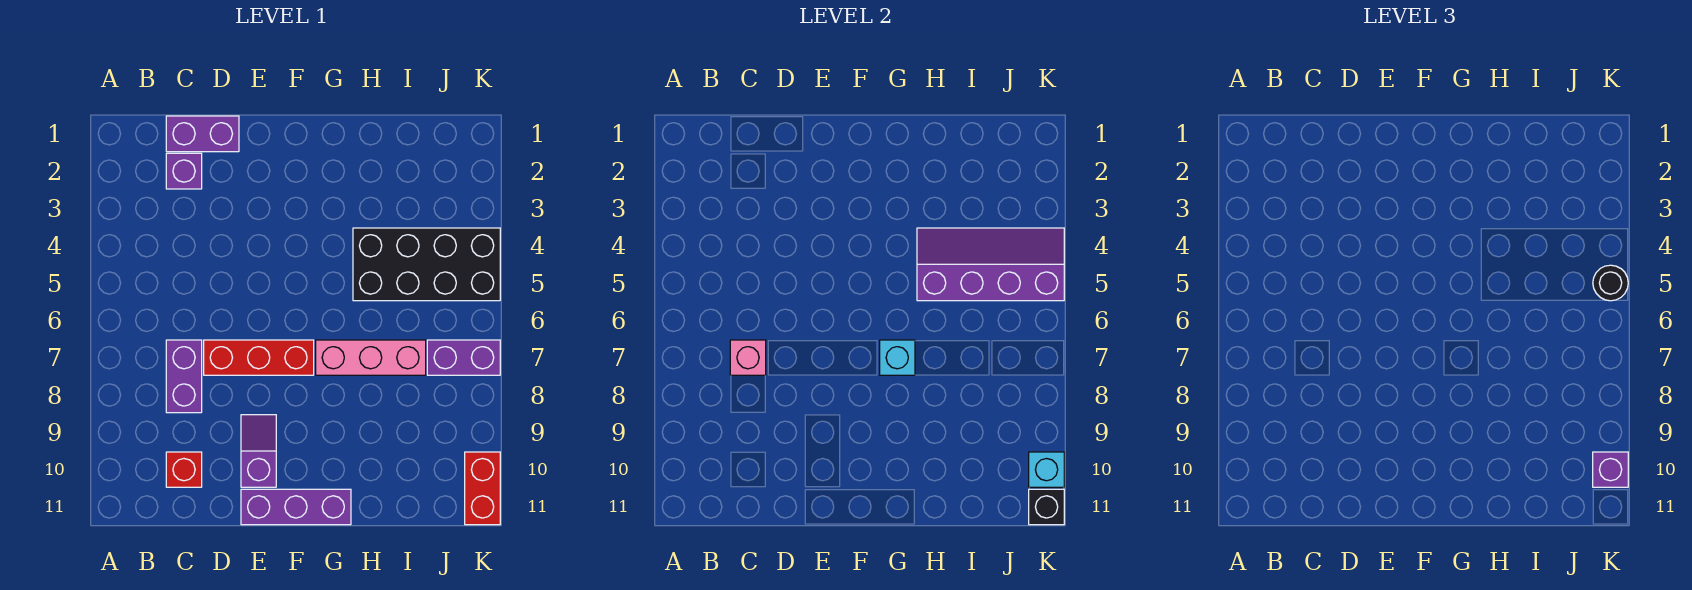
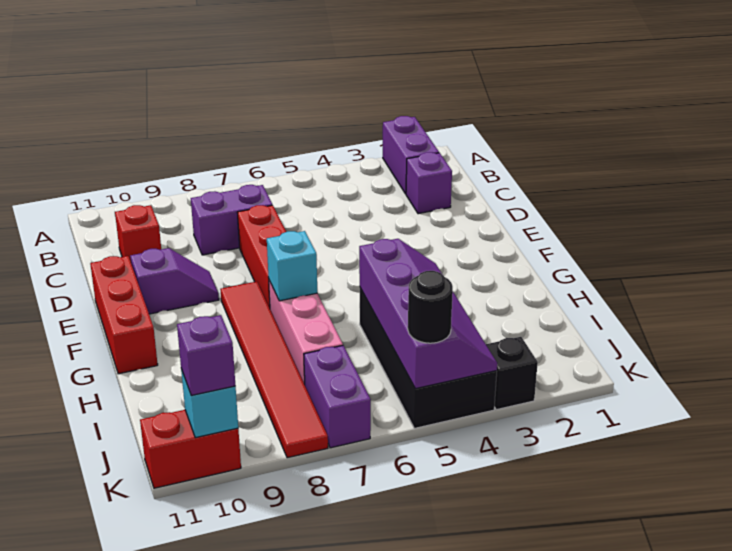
purple brick C1:D1 level 1 -> purple brick A2:B2 level 1
pink brick C7 level 2 -> none
purple brick E11:G11 level 1 -> red brick E11:G11 level 1
none -> red tile F8:K8 level 1
black brick K11 level 2 -> black brick K3 level 1

